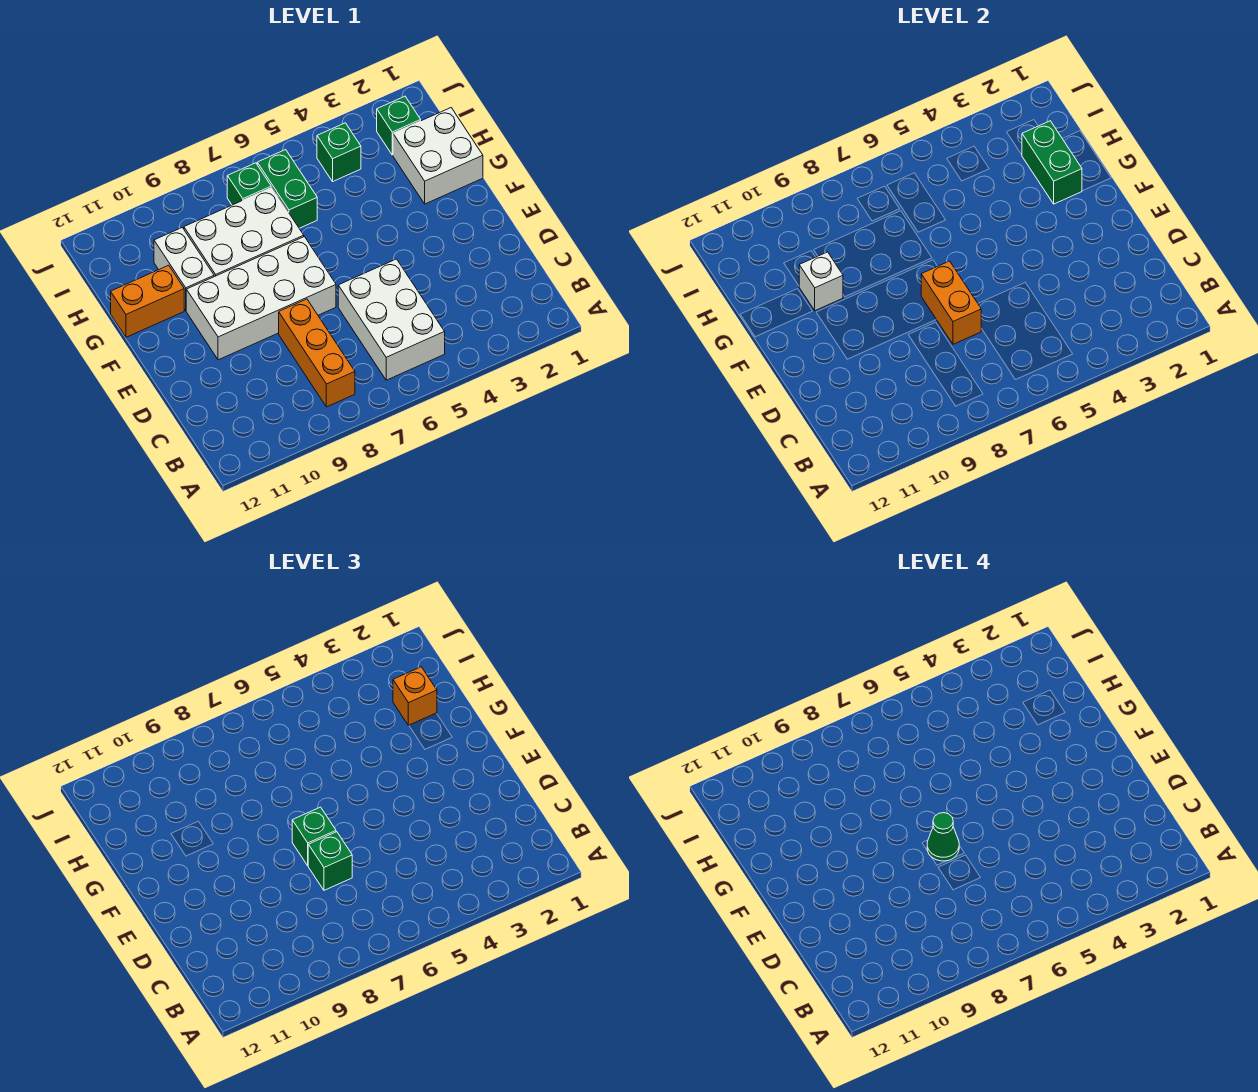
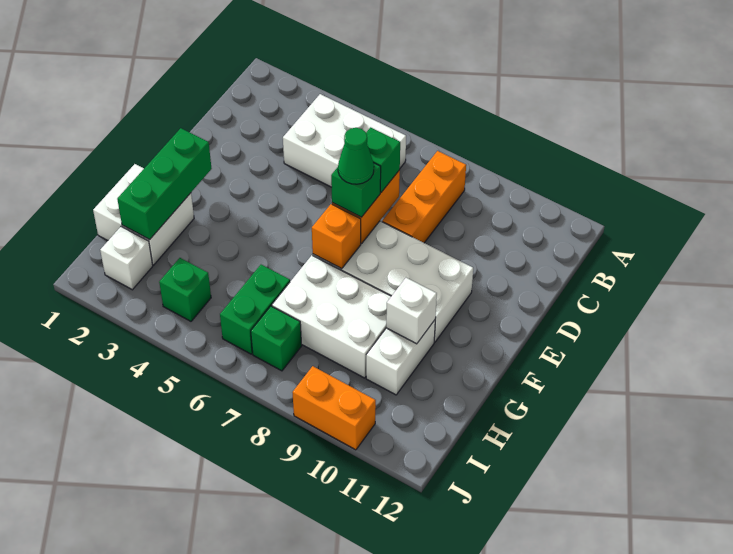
white brick B5:D6 level 1 -> white brick B4:C6 level 1
green brick G2:H2 level 2 -> green brick F2:H2 level 2
orange brick G11:G12 level 1 -> orange brick J9:J10 level 1
orange brick H2 level 3 -> orange brick F7 level 2
green brick I2 level 1 -> white brick I2 level 1

